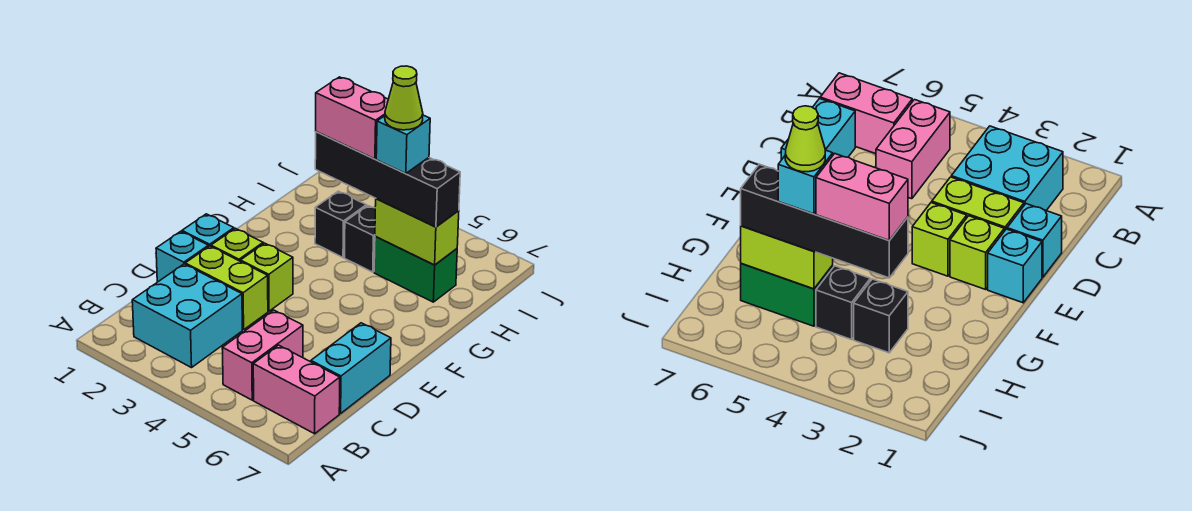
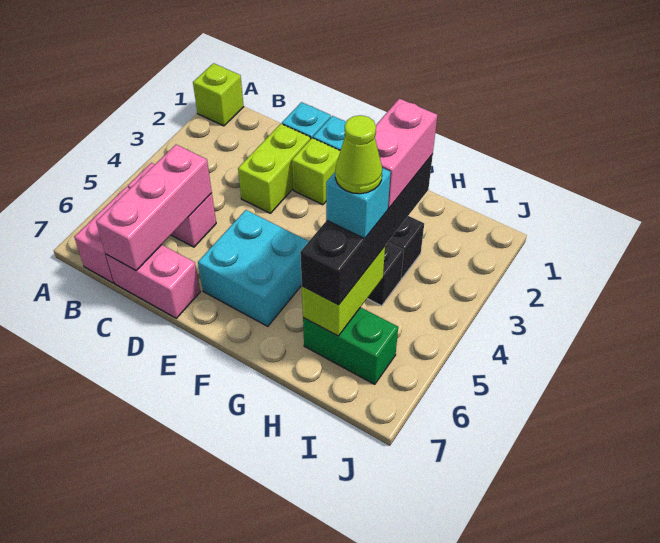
cyan brick B2:C3 level 1 -> cyan brick E5:F6 level 1
none -> pink brick C5:C7 level 2
cyan brick C7:D7 level 1 -> pink brick C7:D7 level 1
lime brick E3 level 1 -> lime brick A1 level 1
green brick H5:H6 level 1 -> green brick H6:I6 level 1

